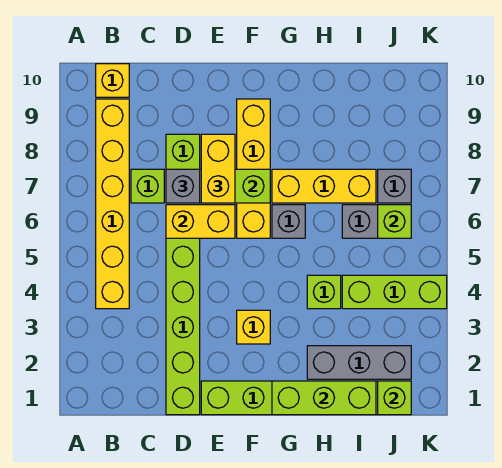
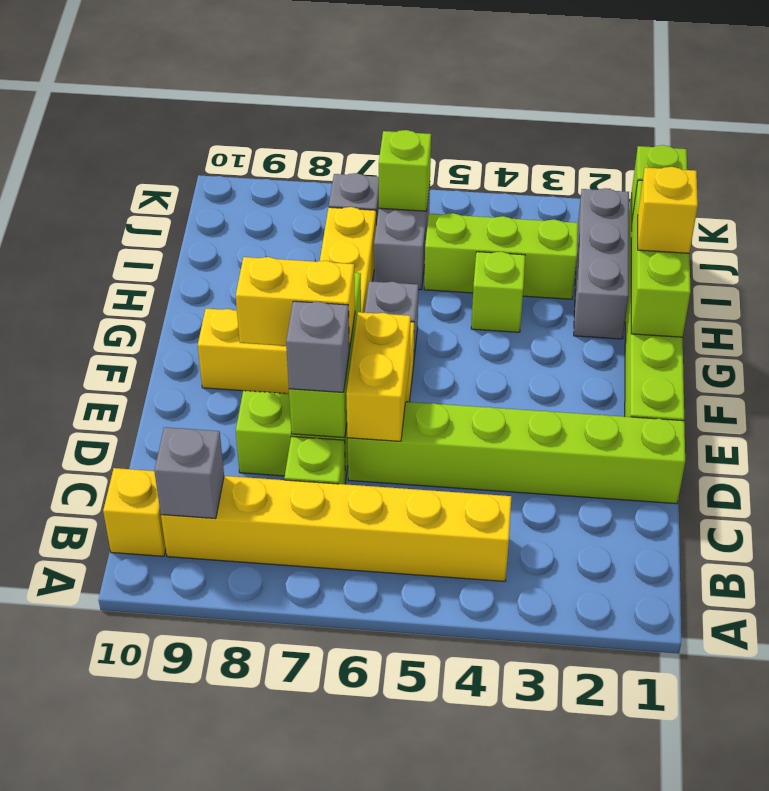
none -> grey brick B9 level 2
yellow brick F3 level 1 -> yellow brick H1 level 3
lime brick I4:K4 level 1 -> lime brick I3:I5 level 1

